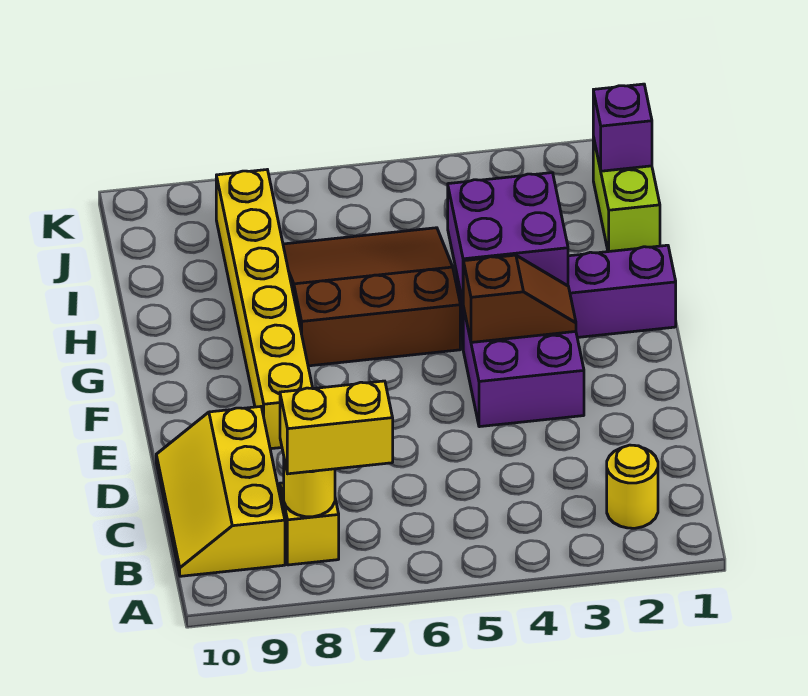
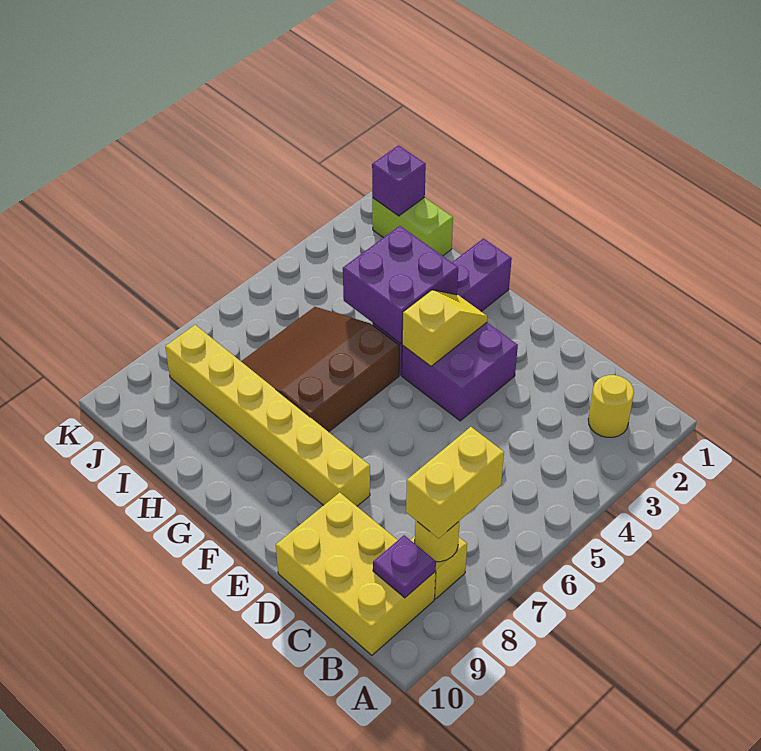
yellow slope B9:D10 level 1 top 9 -> yellow brick B9:D10 level 1
none -> purple plate B9 level 2
brown slope F3:F4 level 2 top 4 -> yellow slope F3:F4 level 2 top 4

